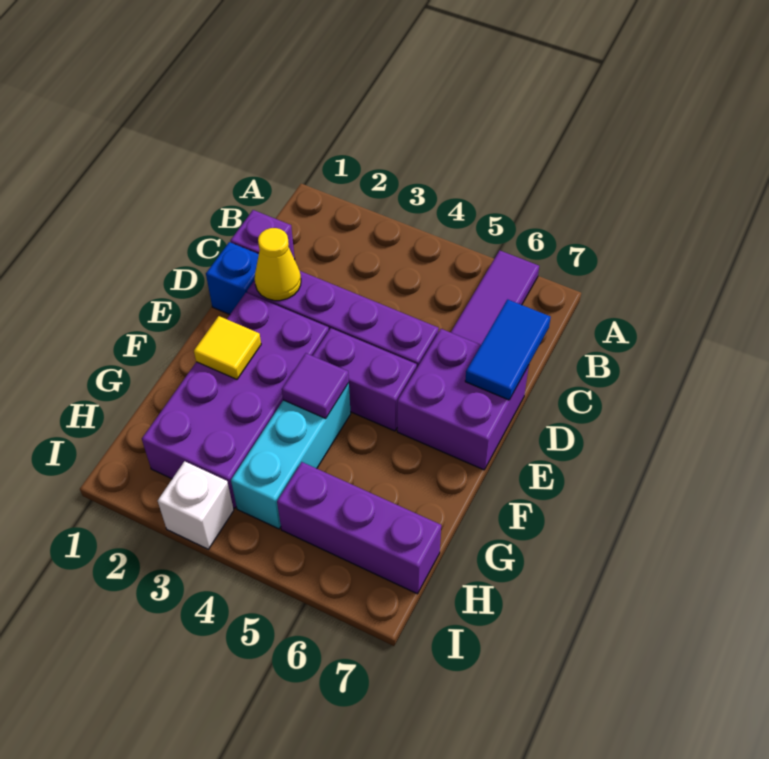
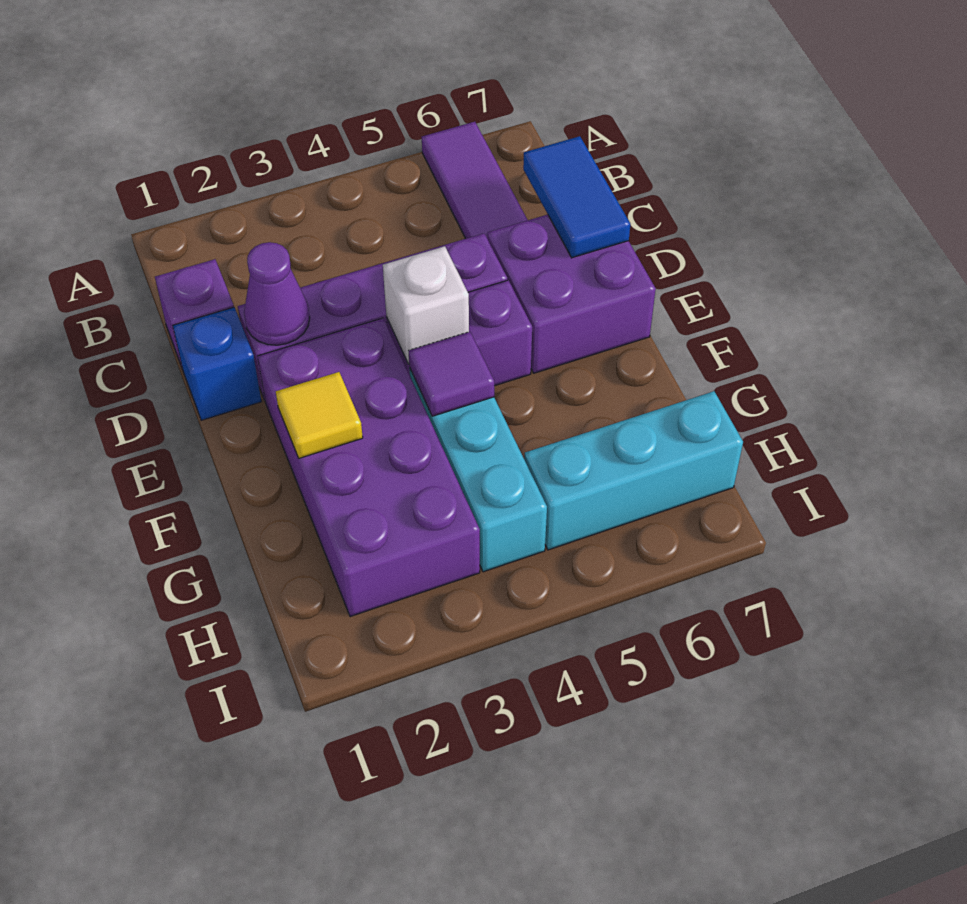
yellow cone D2 level 2 -> purple cone D2 level 2
purple brick H5:H7 level 1 -> cyan brick H5:H7 level 1
white brick I3 level 1 -> white brick E4 level 2

